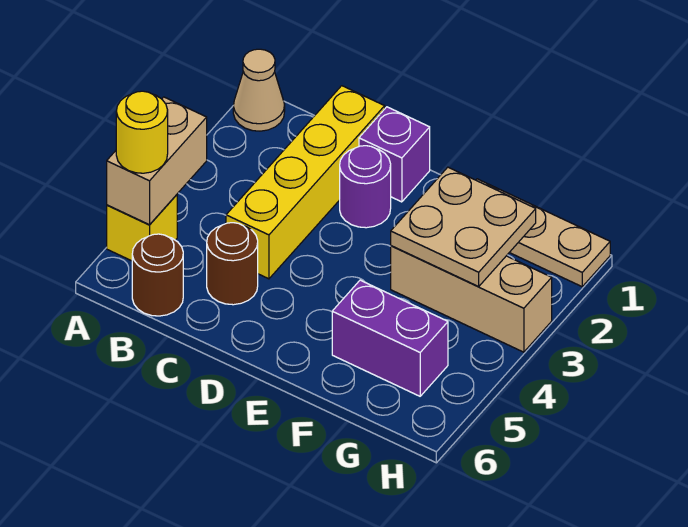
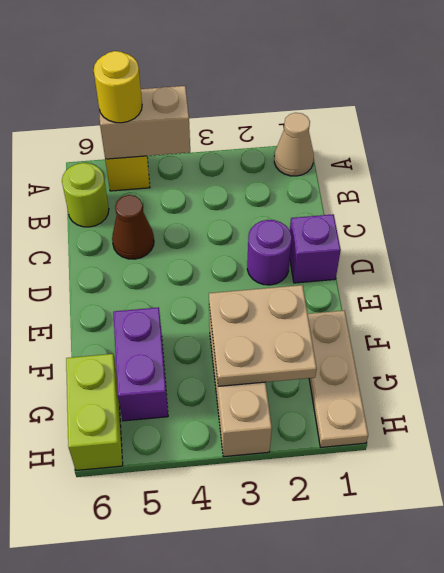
brown round brick B6 level 1 -> lime round brick B6 level 1
yellow brick C1:C4 level 1 -> none
brown round brick C5 level 1 -> brown cone C5 level 1
none -> lime brick G6:H6 level 1

